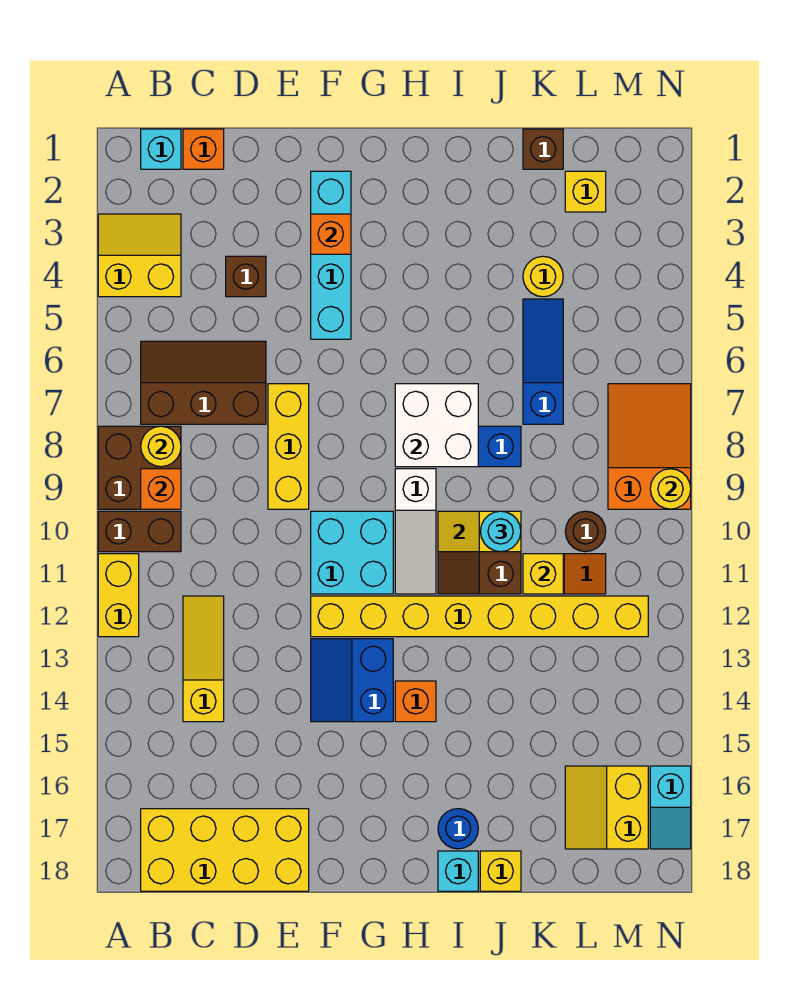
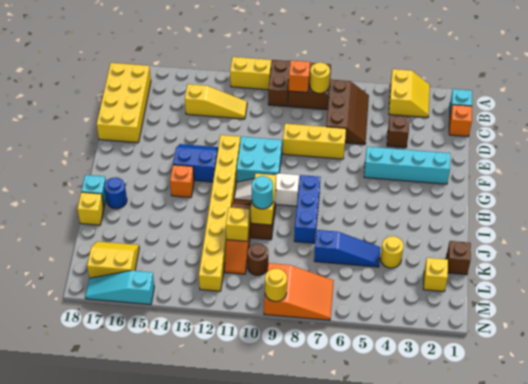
orange brick F3 level 2 -> none
white brick H7:I8 level 2 -> none
yellow slope I10:J10 level 2 top J -> yellow brick I10:J10 level 2
cyan slope N16:N17 level 1 top 16 -> cyan slope N15:N17 level 1 top 15

